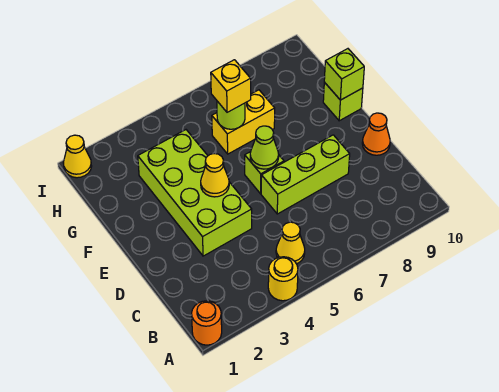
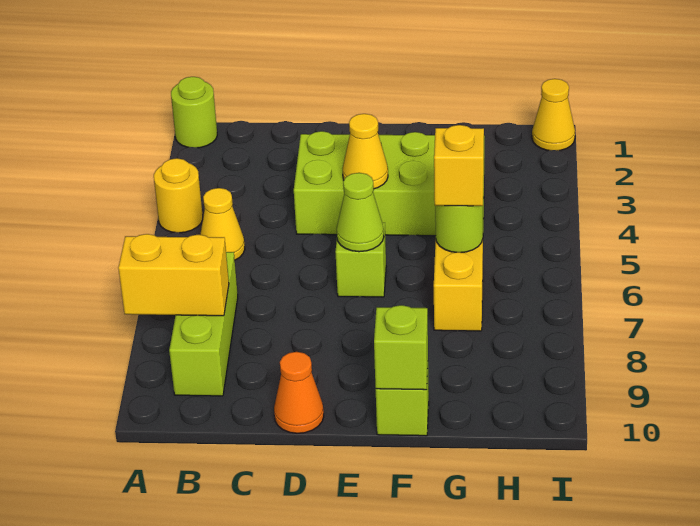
orange round brick A1 level 1 -> lime round brick A1 level 1
none -> yellow brick A8:B8 level 2
lime brick D6:D8 level 1 -> lime brick B7:B9 level 1

